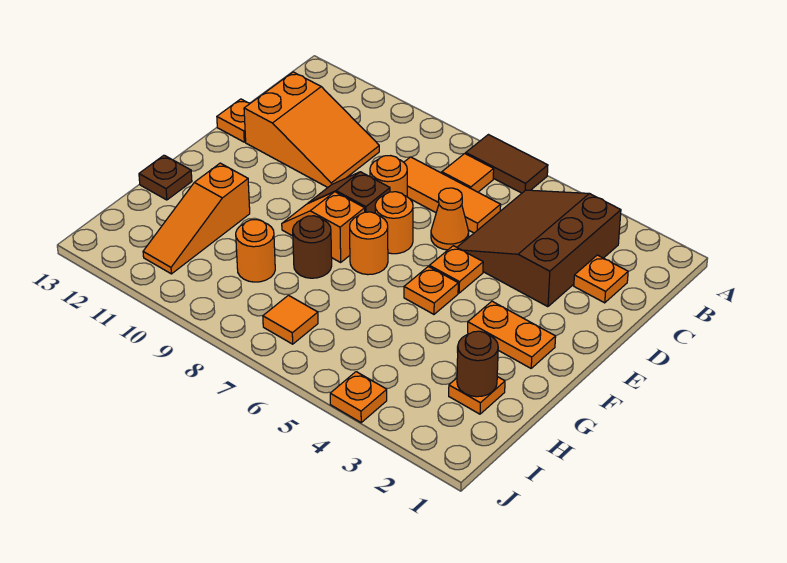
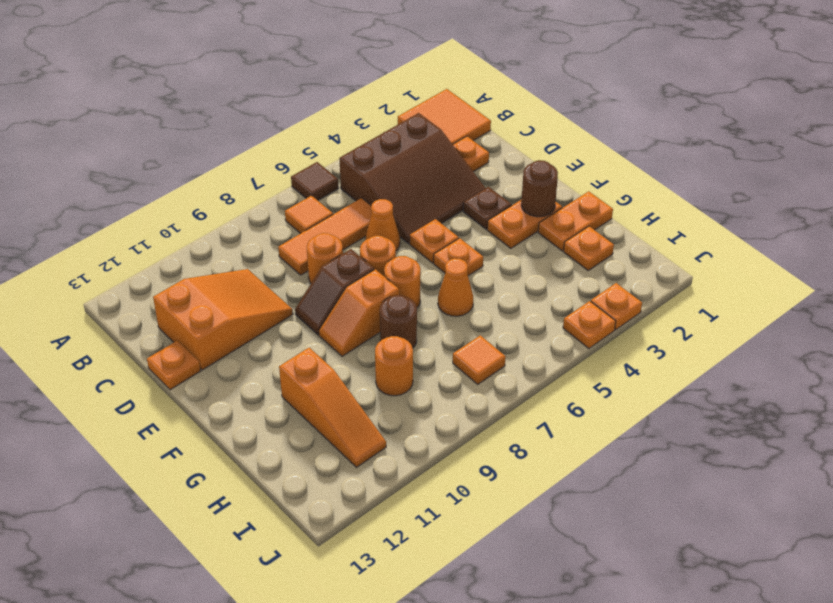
none -> orange tile A1:B2 level 1
brown tile A6:A7 level 1 -> brown tile A6 level 1
brown slope B3:D5 level 1 top 3 -> brown slope B3:D5 level 1 top B
none -> orange plate G1:G2 level 1
none -> orange cone G6 level 1
brown plate G13 level 1 -> brown plate E3 level 1
brown round brick H2 level 2 -> brown round brick F2 level 2
none -> orange plate J3 level 1

